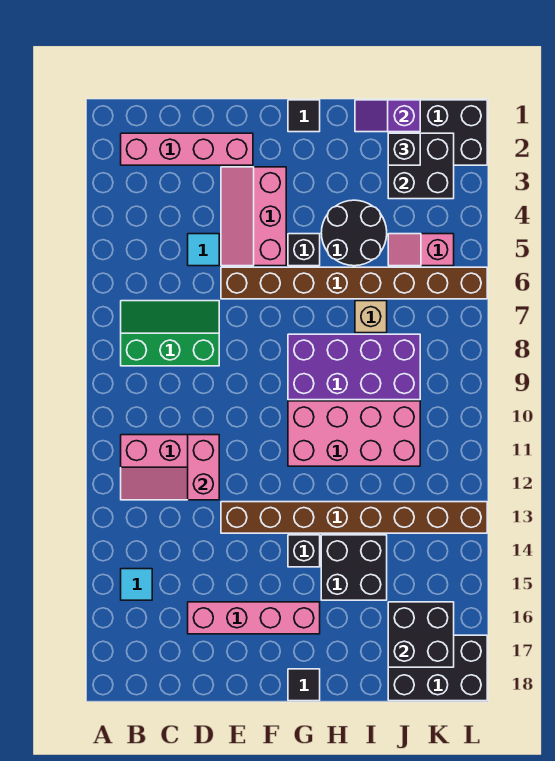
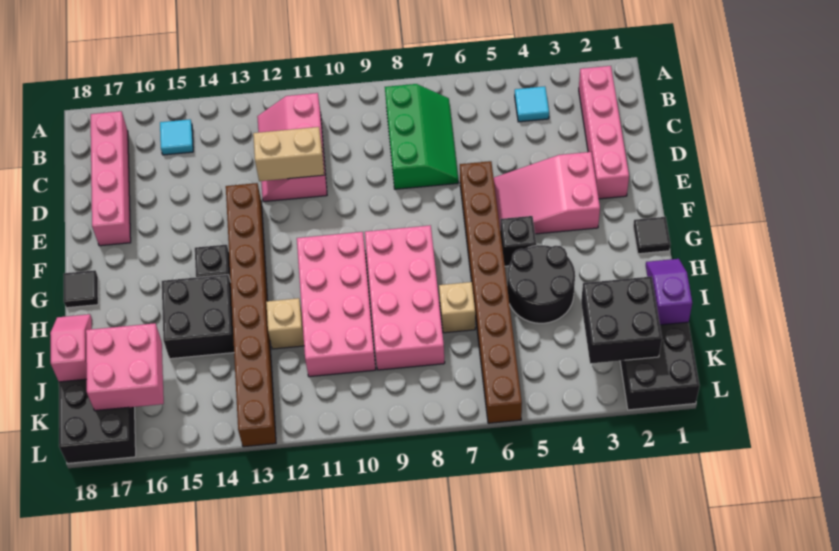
cyan tile D5 level 1 -> cyan tile B4 level 1
pink brick D11:D12 level 2 -> tan brick D11:D12 level 2
pink brick D16:G16 level 1 -> pink brick B17:E17 level 1
pink slope E3:F5 level 1 top F -> pink slope E3:F5 level 1 top 3
purple brick G8:J9 level 1 -> pink brick G8:J9 level 1
none -> tan brick I12 level 1
black brick J2 level 3 -> none
pink slope J5:K5 level 1 top K -> pink slope I18:J18 level 2 top J
black brick J16:K17 level 2 -> pink brick J16:K17 level 2

